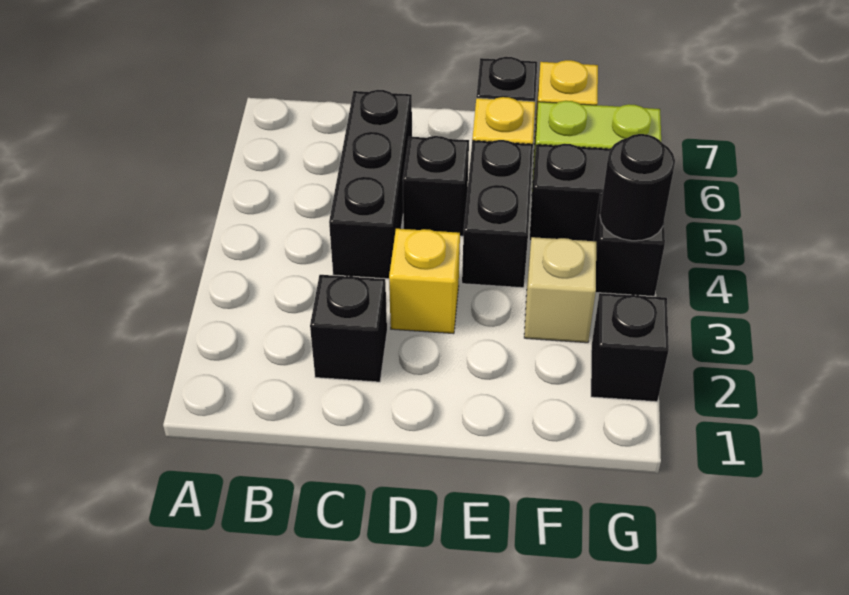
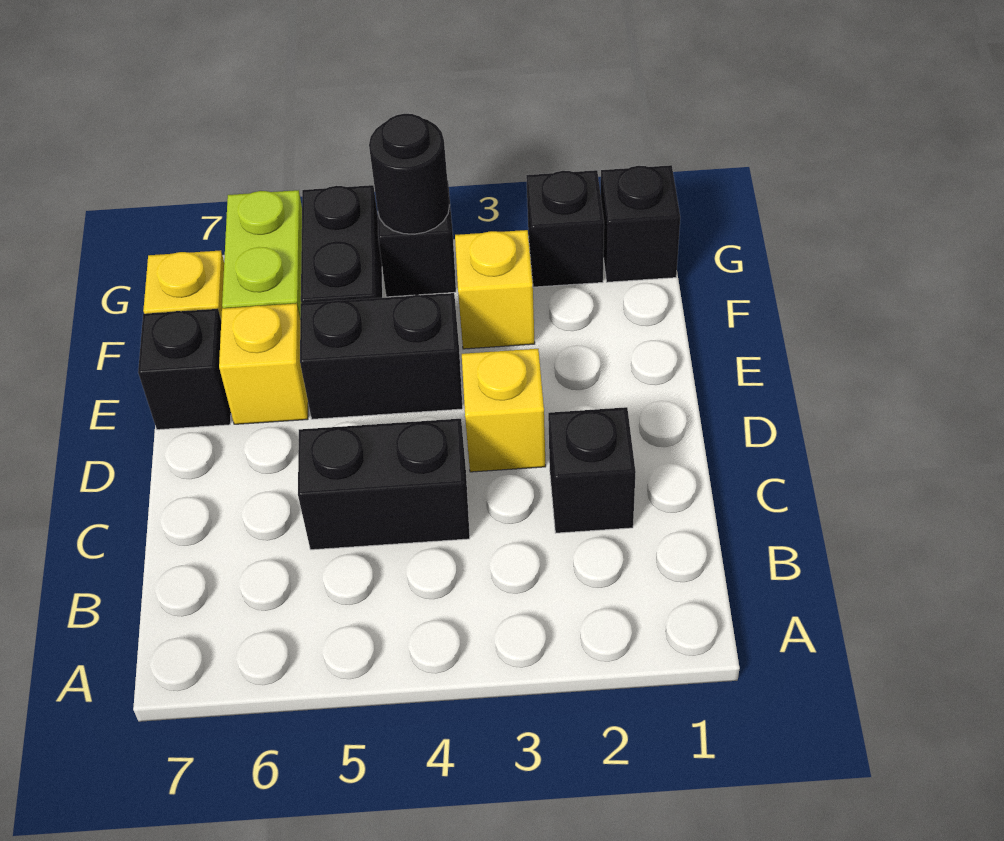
black brick C4:C6 level 1 -> black brick C4:C5 level 1
black brick D5 level 1 -> black brick G1 level 1
tan brick F3 level 1 -> yellow brick F3 level 1

